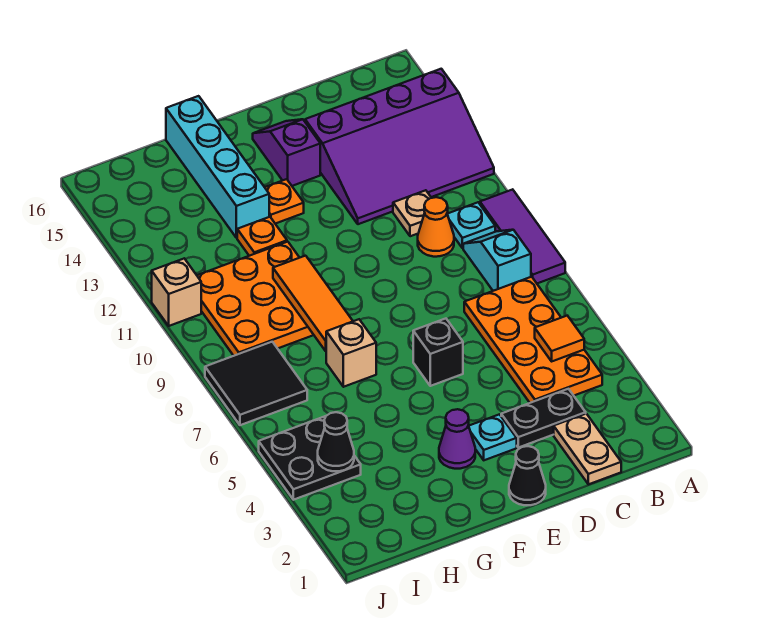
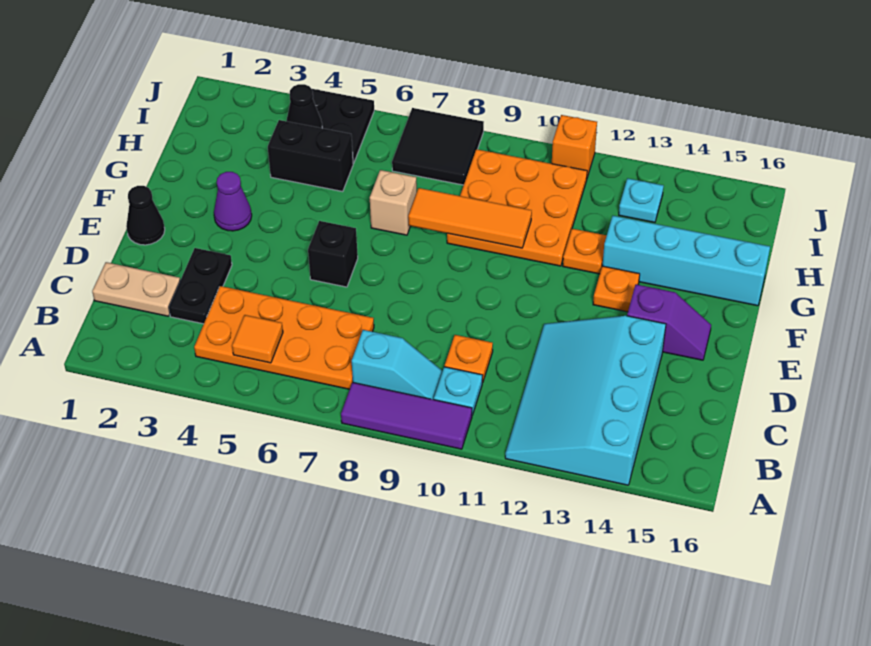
purple slope A12:D14 level 1 top 14 -> cyan slope A12:D14 level 1 top 14
orange cone C10 level 1 -> orange plate C10 level 1
tan plate C11 level 1 -> none
cyan plate E3 level 1 -> cyan plate I13 level 1
none -> black brick H4:H5 level 1
tan brick J11 level 1 -> orange brick J11 level 1

